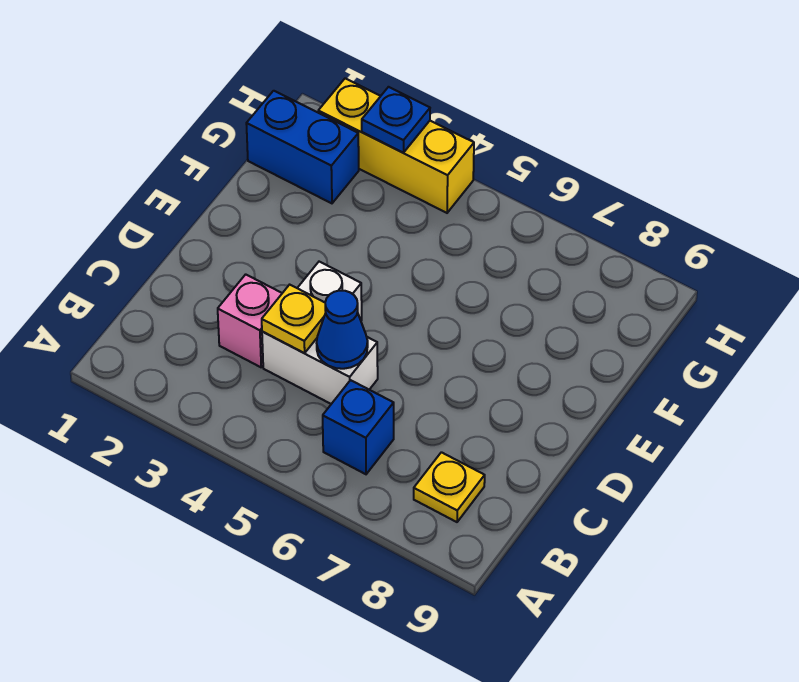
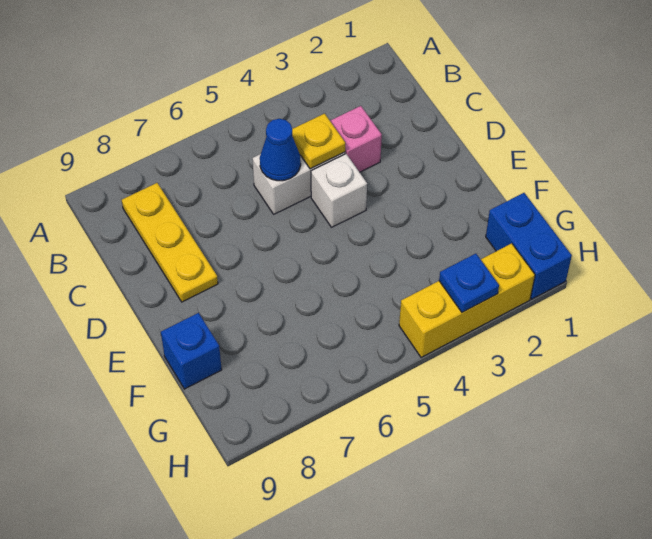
blue brick B6 level 1 -> blue brick F9 level 1
yellow plate B8 level 1 -> yellow plate B8:D8 level 1
blue brick G1:G2 level 1 -> blue brick G1:H1 level 1

